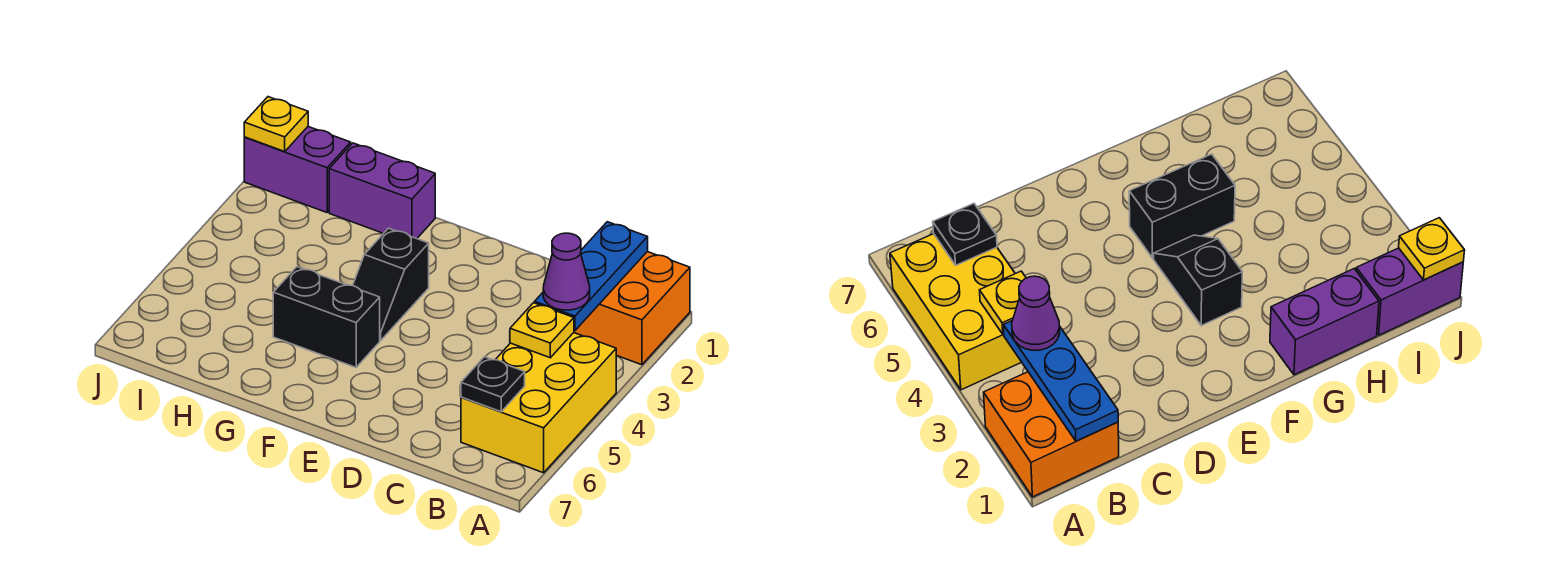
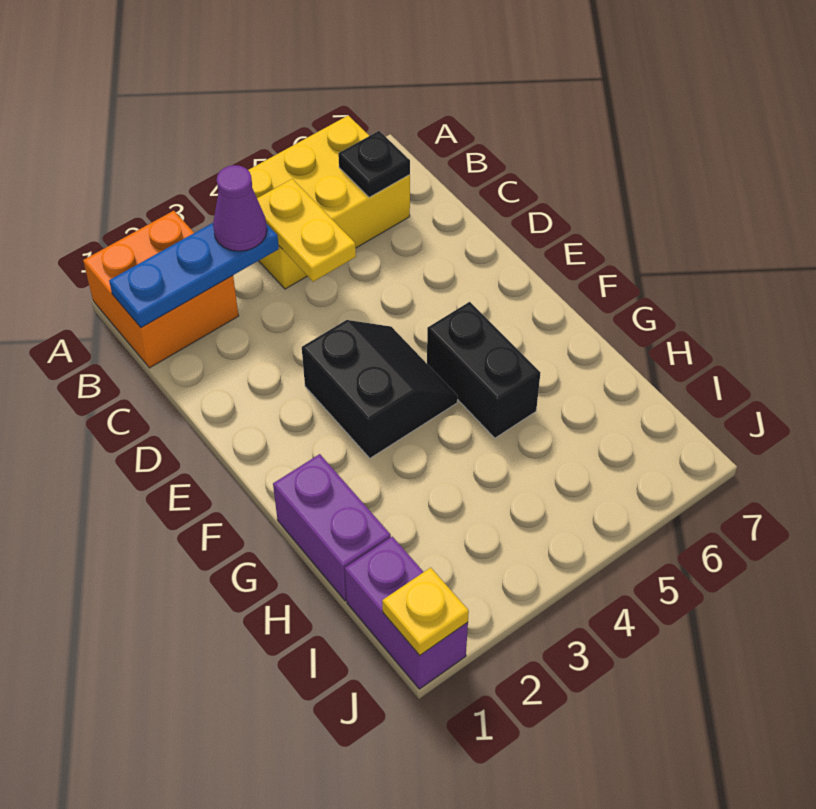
yellow plate B4 level 2 -> yellow plate B4:C4 level 2
black slope F3:F4 level 1 top 3 -> black slope E3:F4 level 1 top 3

